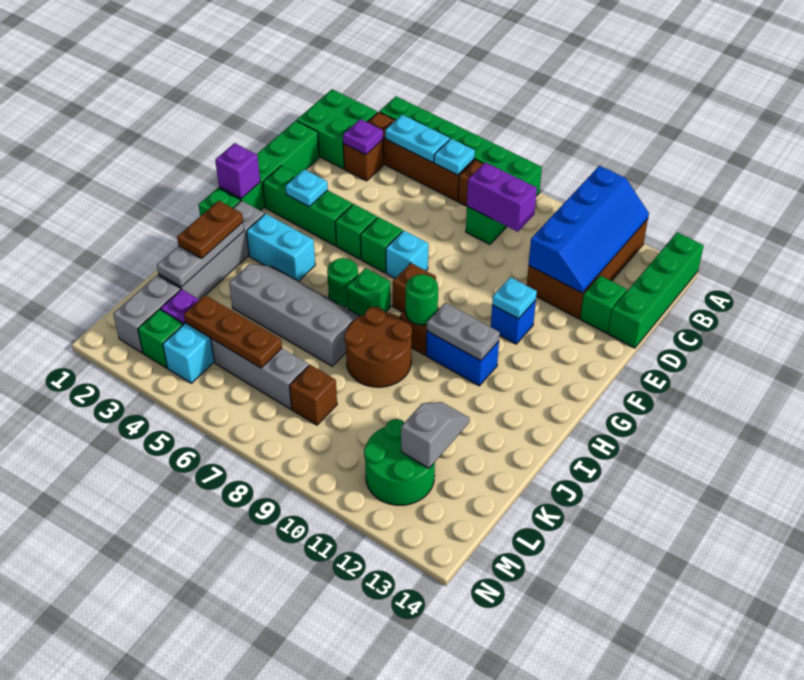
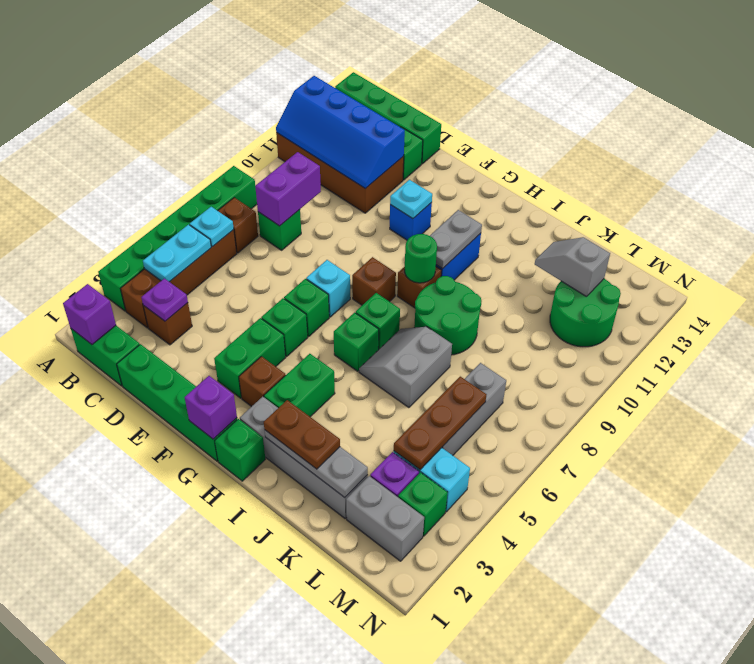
blue slope A11:D12 level 2 top 11 -> blue slope A11:D12 level 2 top 12
green brick B1:C2 level 1 -> green brick B1:C1 level 1
none -> purple brick B1 level 2
green brick F2:F4 level 1 -> green brick F3:F4 level 1
cyan plate F3 level 2 -> none
cyan brick H3:H4 level 1 -> green brick H3:H4 level 1
green round brick H6 level 1 -> green brick H6 level 1
grey slope I4:J7 level 1 top J -> grey slope I6:J7 level 1 top J
brown round brick I8:J9 level 1 -> green round brick I8:J9 level 1
brown brick L8 level 1 -> brown brick G3 level 1

